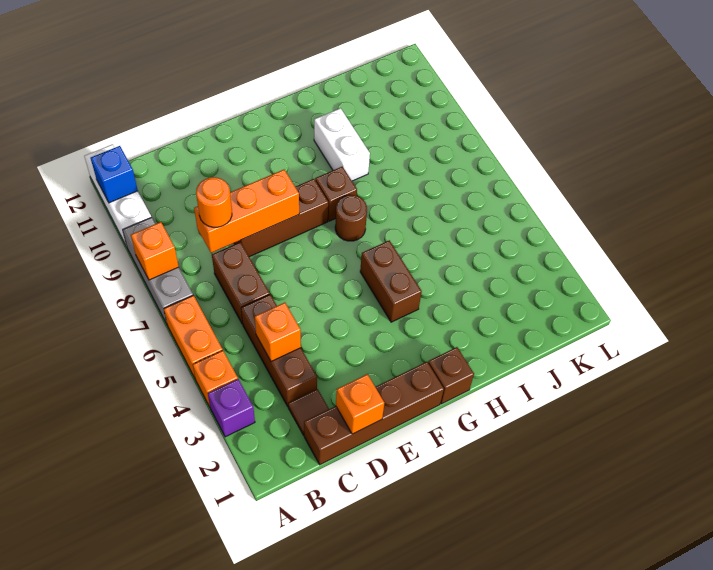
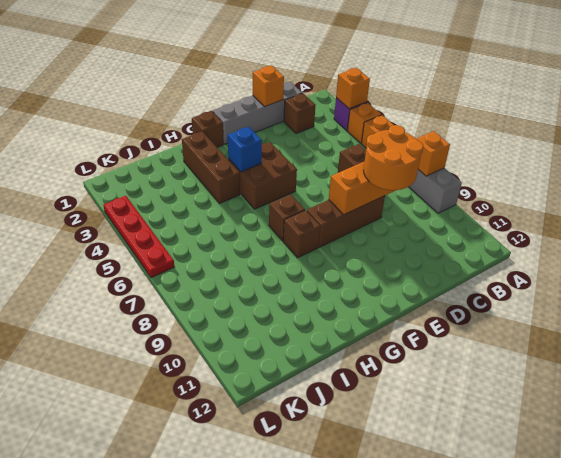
white brick A10:A12 level 1 -> none
blue brick A11 level 2 -> blue brick G4 level 2
brown brick C1:F1 level 1 -> grey brick C1:F1 level 1
brown tile C2 level 1 -> brown brick C2 level 1
brown brick C3:C5 level 1 -> brown brick H2:H4 level 1
orange brick C4 level 2 -> orange brick A3 level 2
orange round brick C8 level 3 -> orange round brick C8:D9 level 3
brown brick G4:G5 level 1 -> brown brick F4:G5 level 1
brown round brick G7 level 1 -> brown brick G7 level 1
white brick H9:H10 level 1 -> none
none -> red plate L3:L6 level 1

